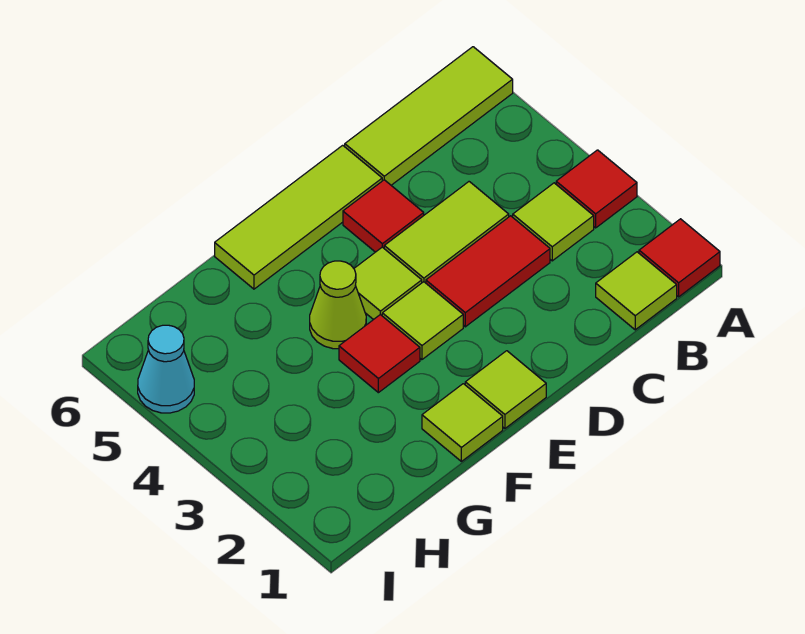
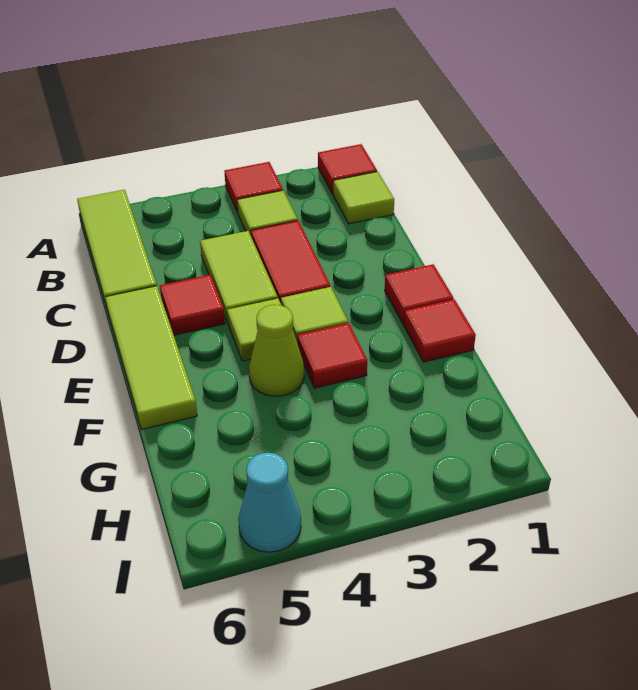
lime tile E1 level 1 -> red tile E1 level 1
lime tile F1 level 1 -> red tile F1 level 1

